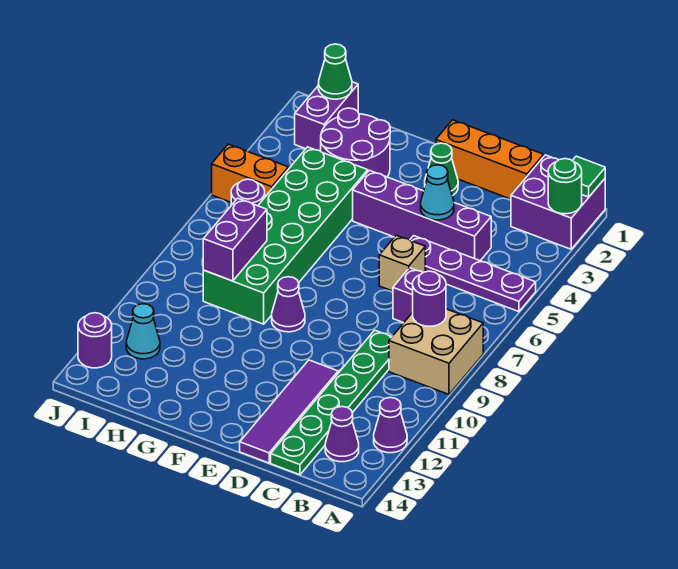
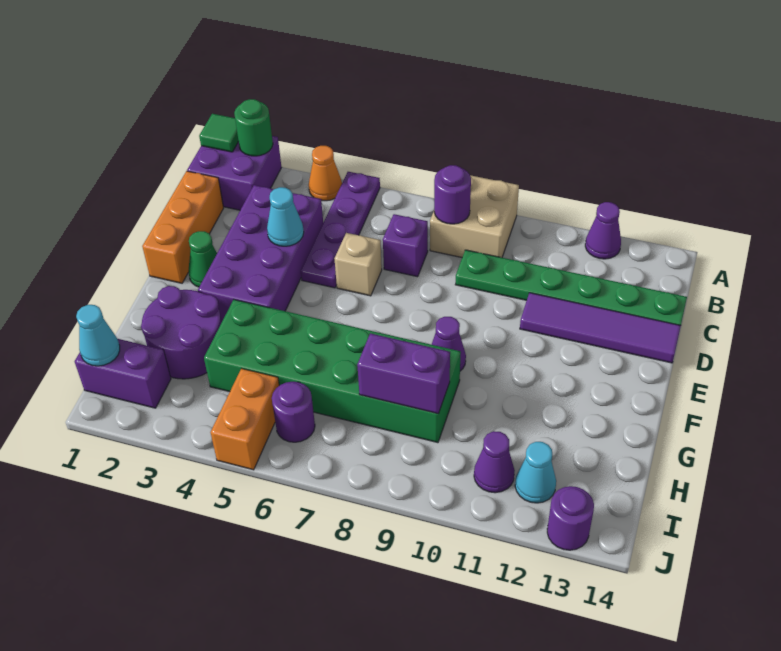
none -> orange cone A4 level 1
purple cone B13 level 1 -> purple cone I11 level 1
purple brick C4:F4 level 1 -> purple brick C3:F4 level 1
green cone I1 level 2 -> cyan cone I1 level 2

